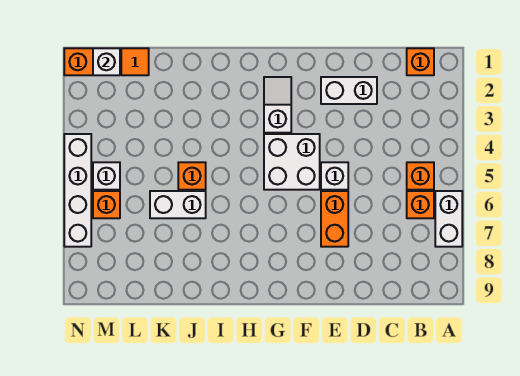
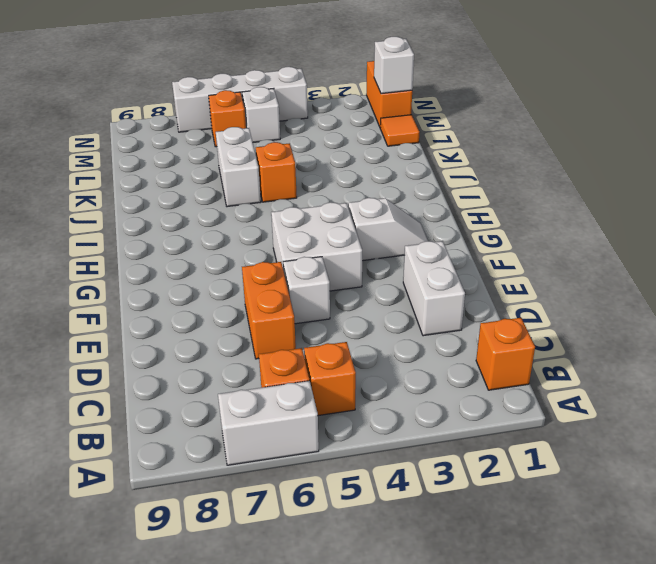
orange brick E6:E7 level 1 -> orange brick D6:E6 level 1

